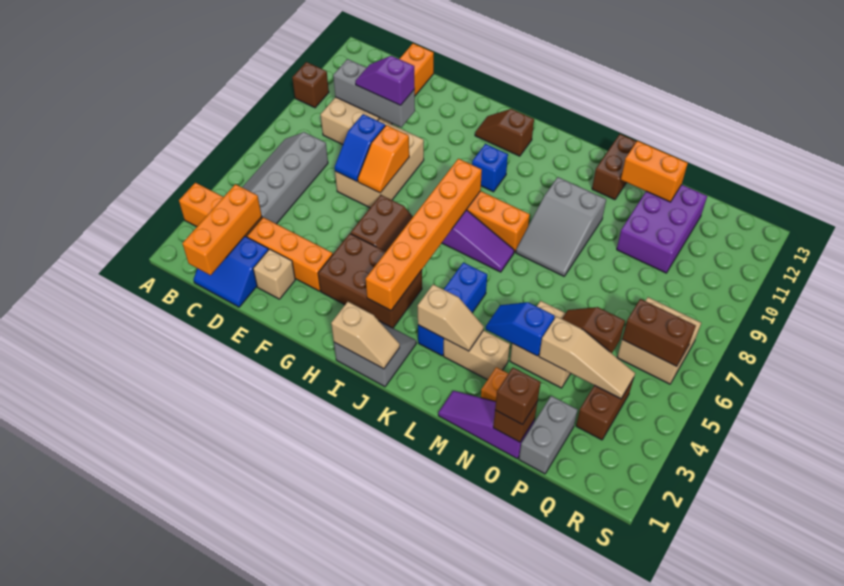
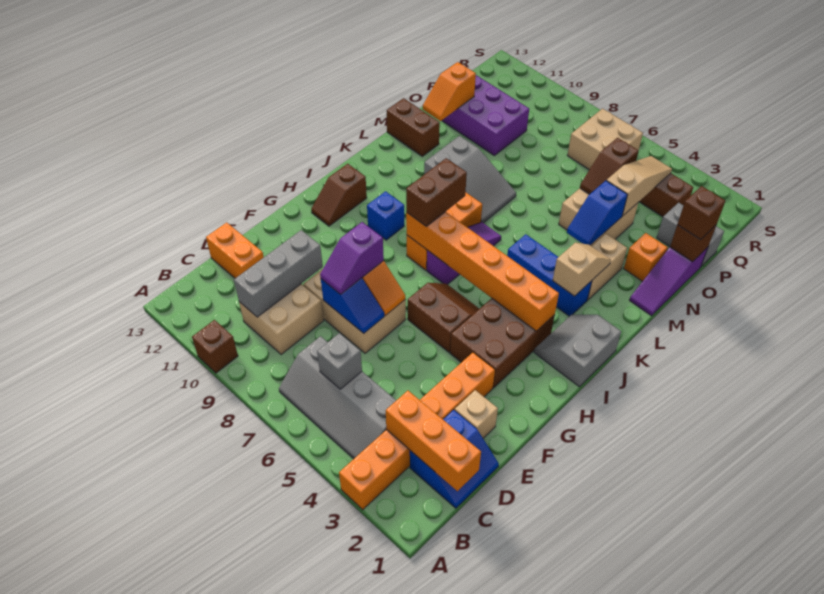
none -> grey brick C6 level 2
purple slope D10:E10 level 3 top E -> purple slope E8:F8 level 3 top F
tan slope I1:J1 level 2 top I -> none
orange brick N12:O12 level 2 -> orange slope N12:O12 level 2 top O
brown brick Q6:R6 level 2 -> brown brick I8:J8 level 3

